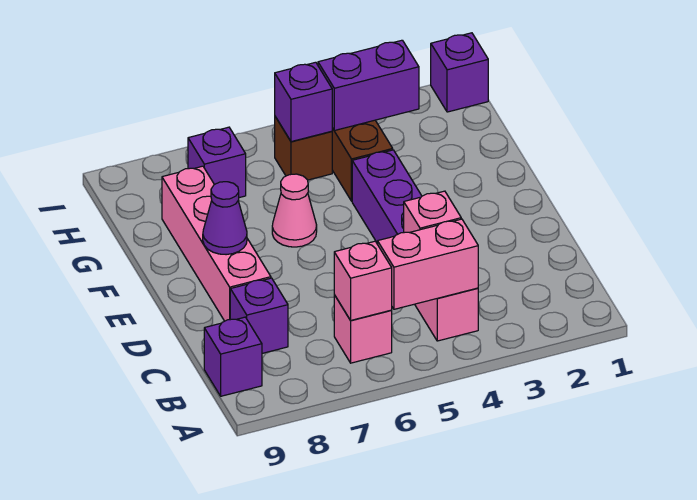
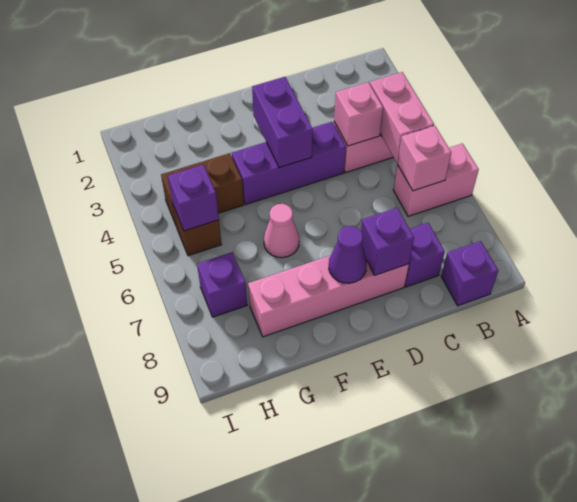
pink brick B6 level 1 -> pink brick A6:B6 level 1
purple brick H3:H4 level 2 -> purple brick E3:E4 level 2
purple brick I1 level 1 -> purple brick D8 level 2

